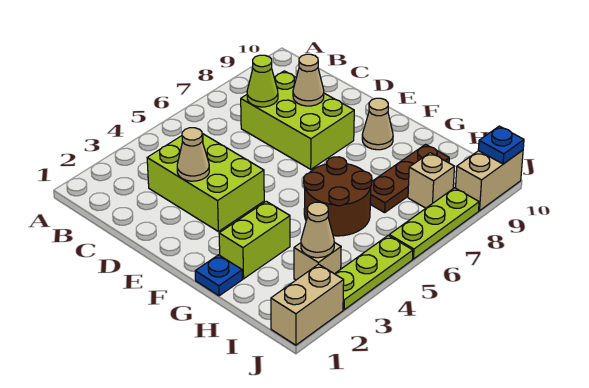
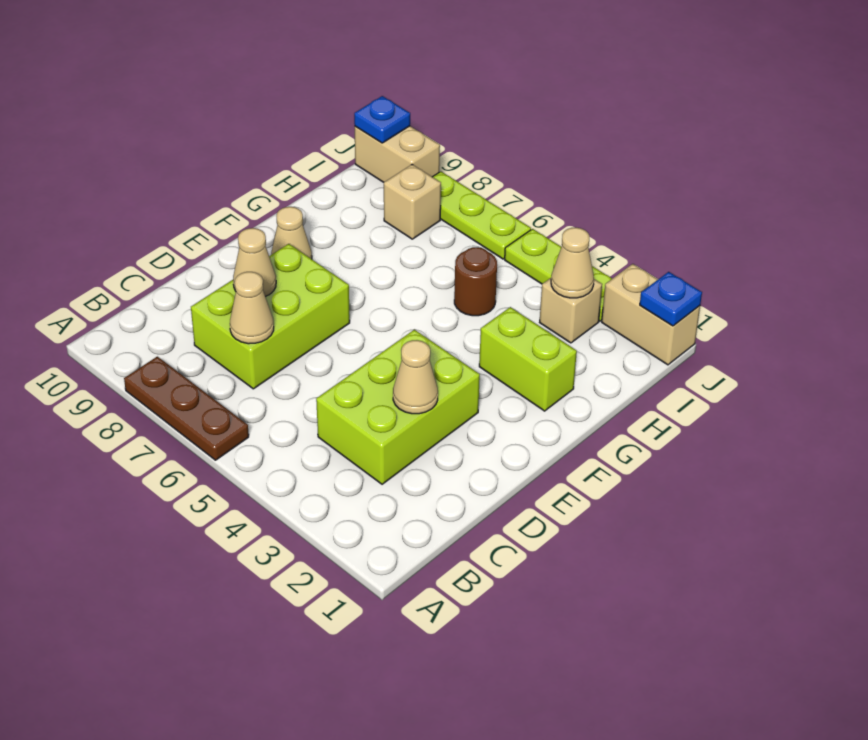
lime cone C7 level 2 -> tan cone C7 level 2
blue plate G1 level 1 -> blue plate J1 level 2
brown round brick G5:H6 level 1 -> brown round brick H5 level 1
brown plate H7:H9 level 1 -> brown plate A6:A8 level 1

